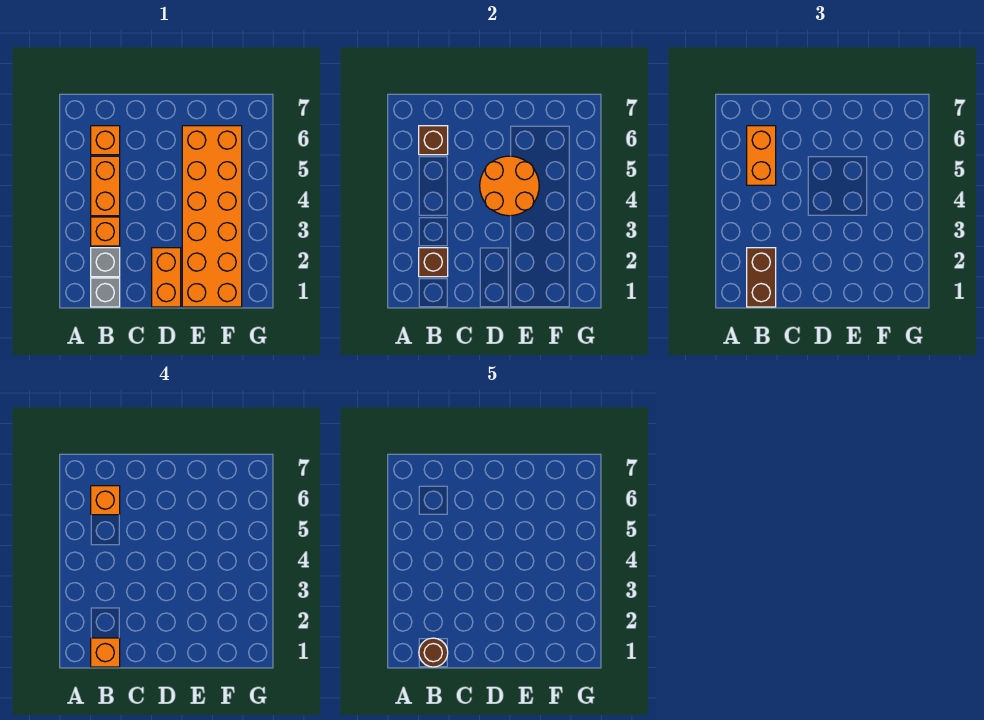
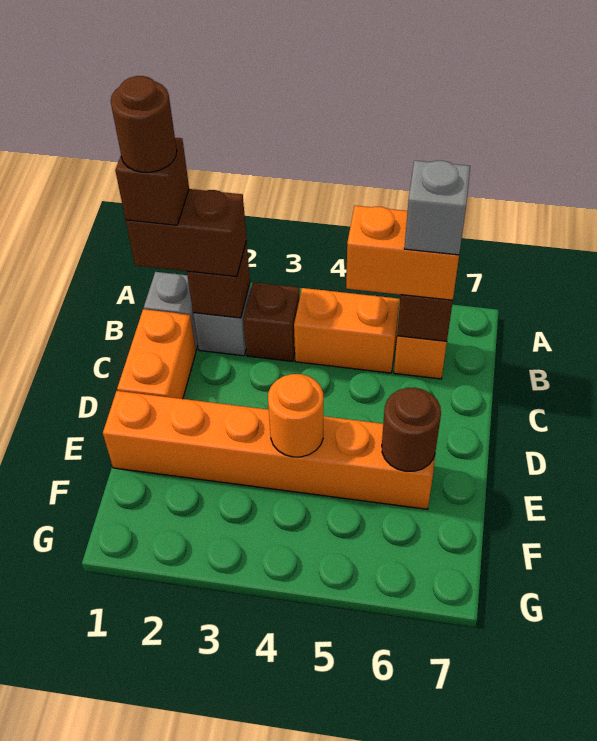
orange brick B1 level 4 -> brown brick B1 level 4
orange brick B3 level 1 -> brown brick B3 level 1
orange brick B6 level 4 -> grey brick B6 level 4
orange brick D1:D2 level 1 -> orange brick C1:D1 level 1
orange round brick D4:E5 level 2 -> orange round brick E4 level 2
orange brick E1:F6 level 1 -> orange brick E1:E6 level 1
none -> brown round brick E6 level 2

